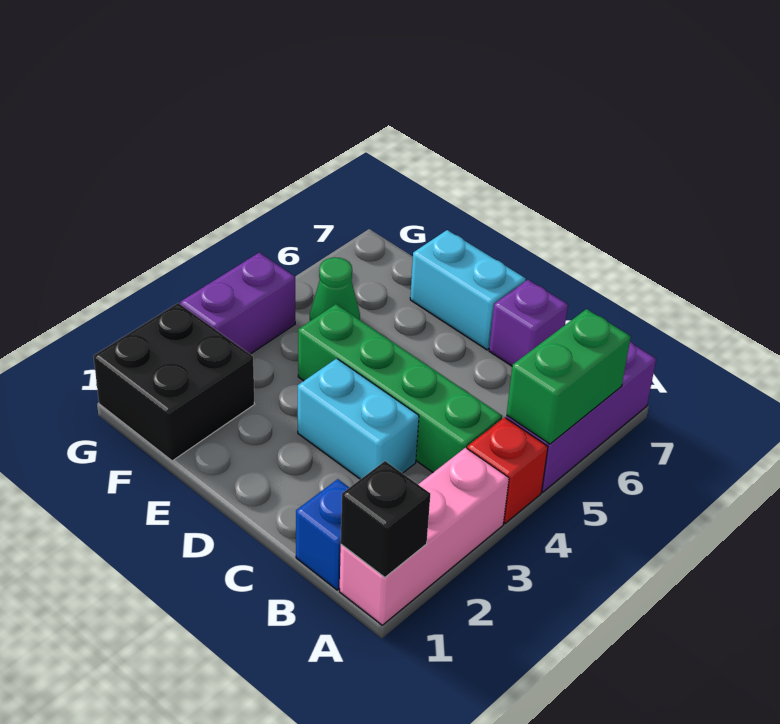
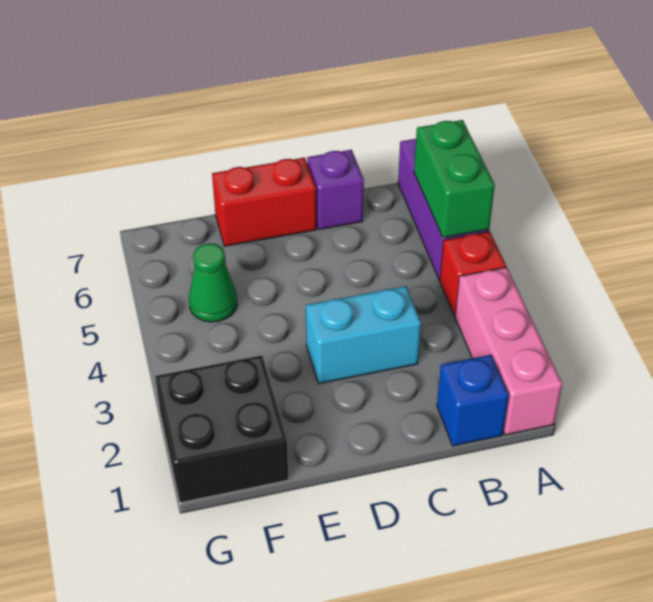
black brick A1 level 2 -> none
green brick B4:E4 level 1 -> none
cyan brick D7:E7 level 1 -> red brick D7:E7 level 1
purple brick G3:G4 level 1 -> none

